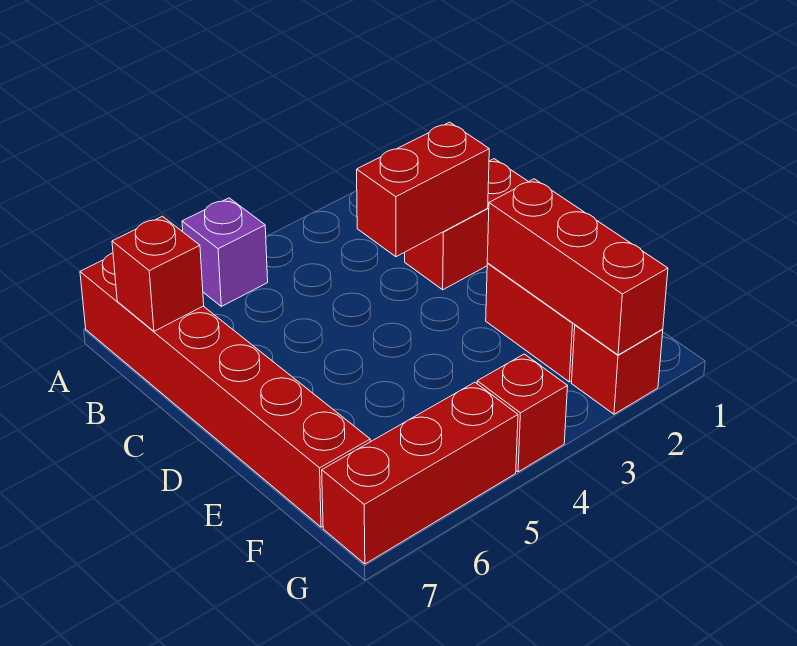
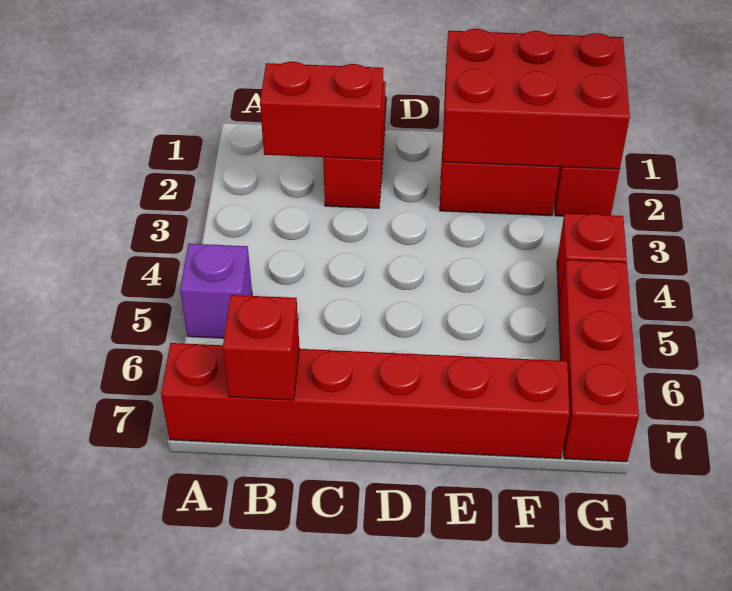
red brick C2:C3 level 2 -> red brick B2:C2 level 2
red brick E2:G2 level 2 -> red brick E1:G2 level 2

